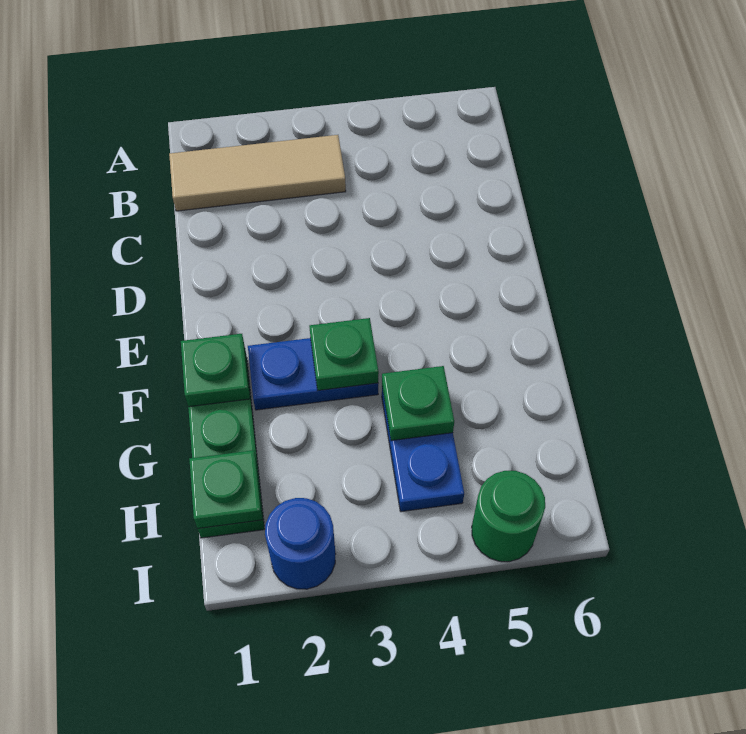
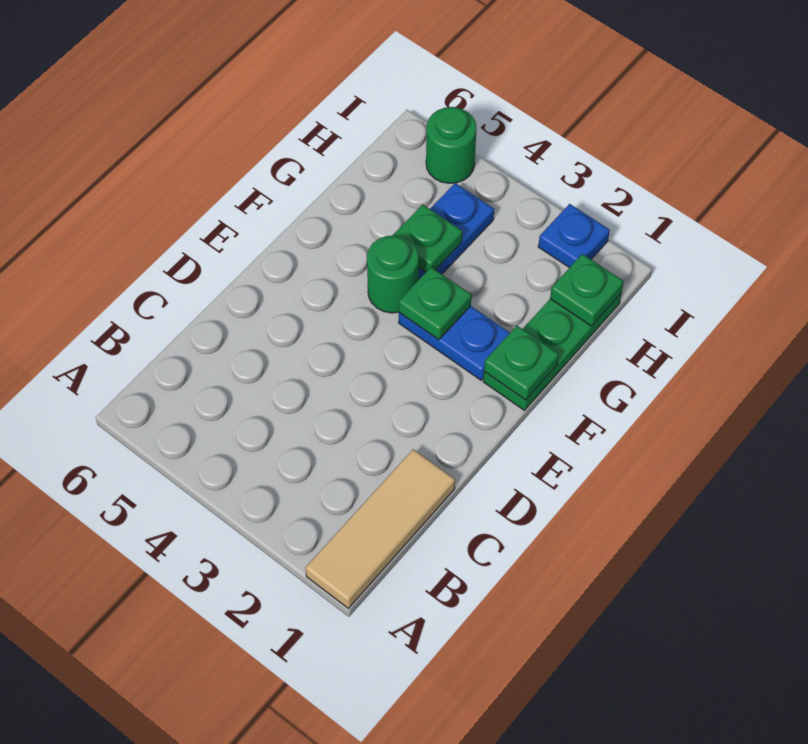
tan tile B1:B3 level 1 -> tan tile A1:C1 level 1
none -> green round brick F4 level 1
blue round brick I2 level 1 -> blue plate I2 level 1

